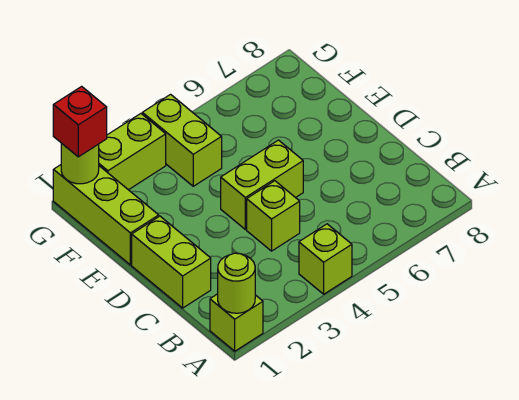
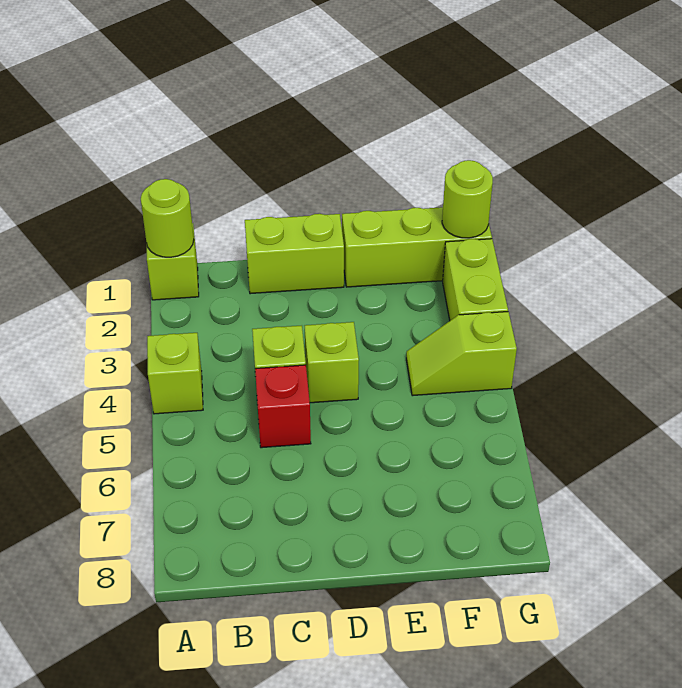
lime brick D4:D5 level 1 -> lime brick D4 level 1
lime brick F4:G4 level 1 -> lime slope F4:G4 level 1 top G
red brick G1 level 3 -> red brick C5 level 1

